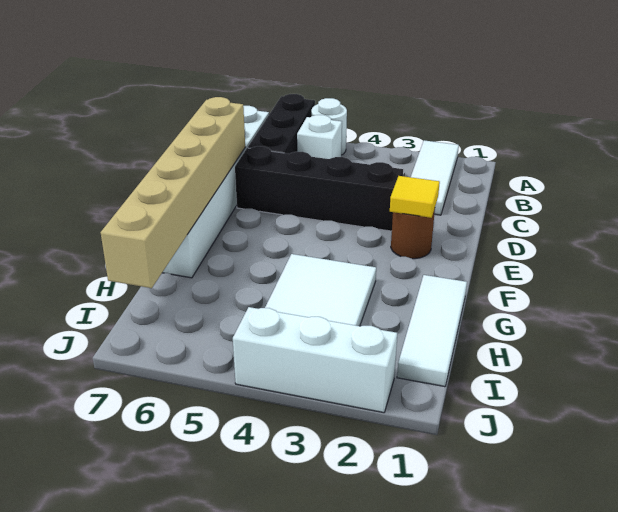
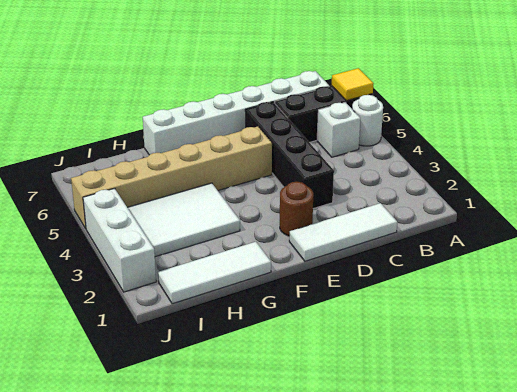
white tile A2:C2 level 1 -> white tile C1:E1 level 1
tan brick D7:I7 level 2 -> tan brick E5:J5 level 1
yellow tile E2 level 2 -> yellow tile A6 level 2

